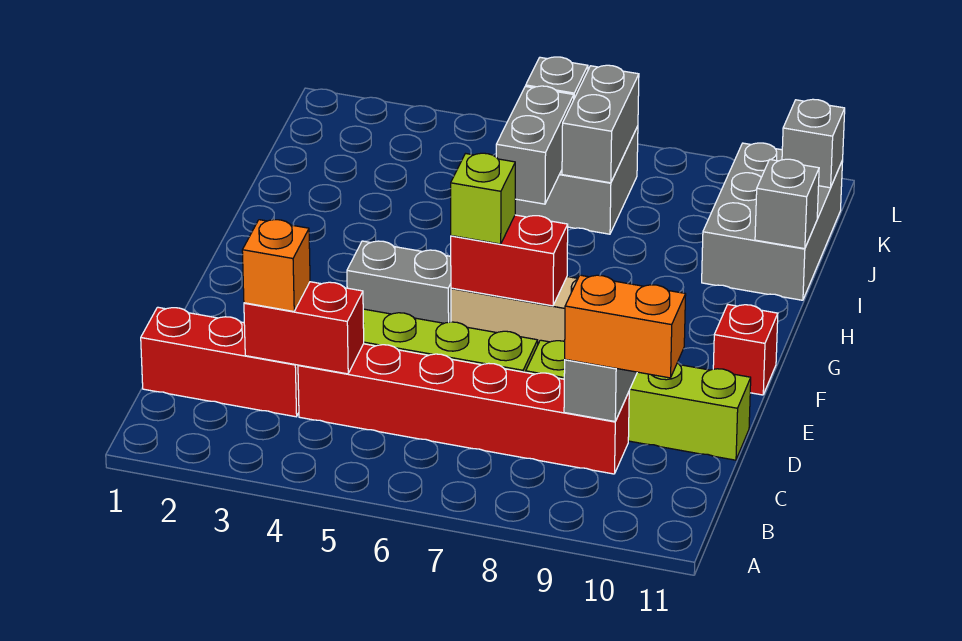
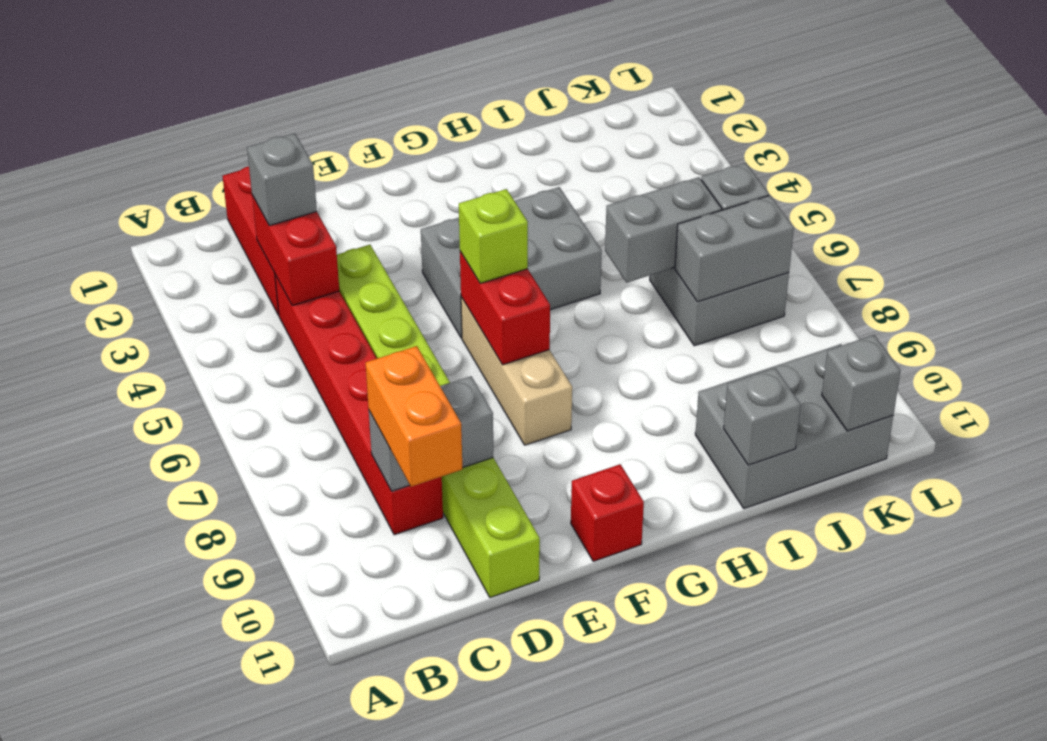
orange brick C3 level 3 -> grey brick C3 level 3
grey brick F4:F5 level 1 -> grey brick F4:H5 level 1

